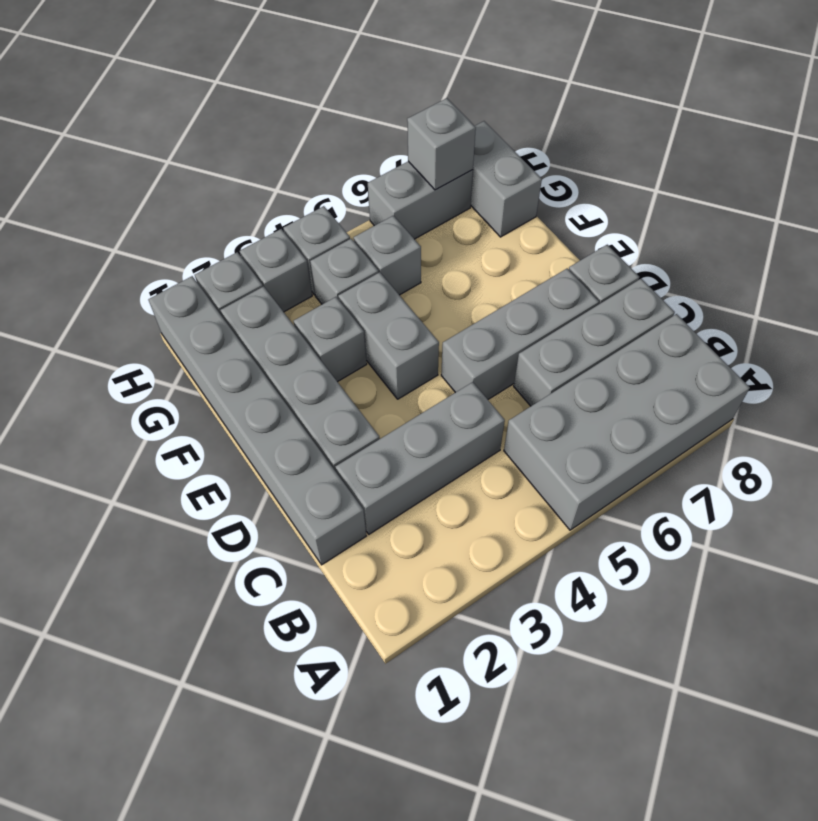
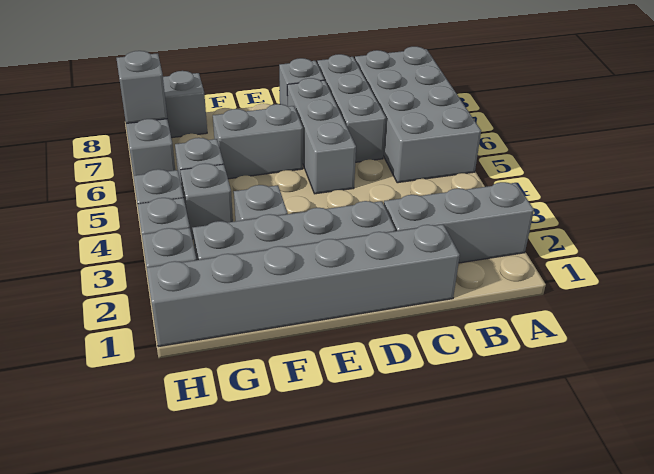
grey brick C2:C4 level 1 -> grey brick A2:C2 level 1
grey brick E4:F4 level 1 -> grey brick E6:F6 level 1

